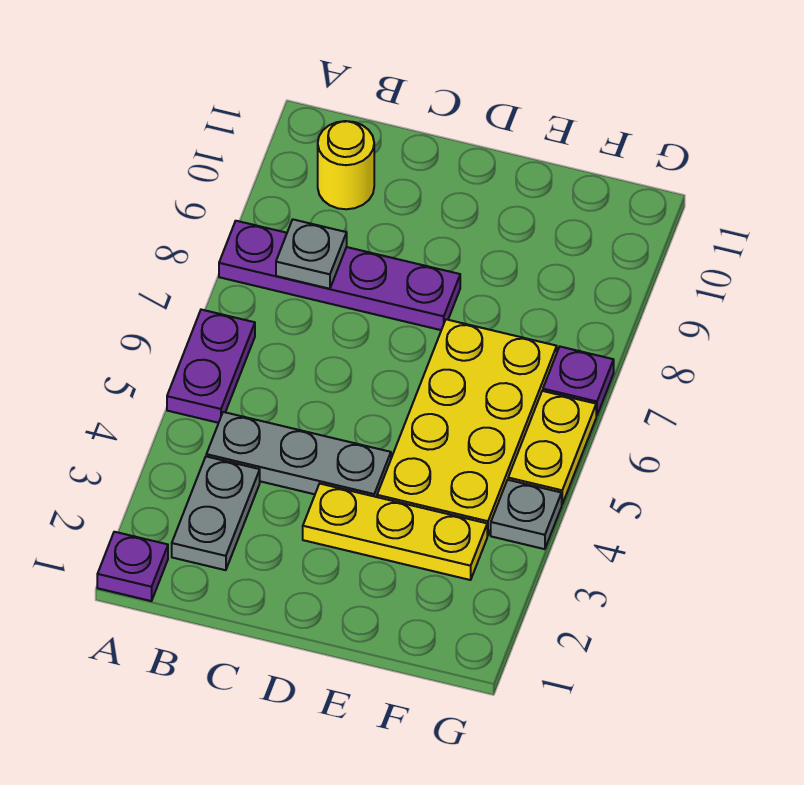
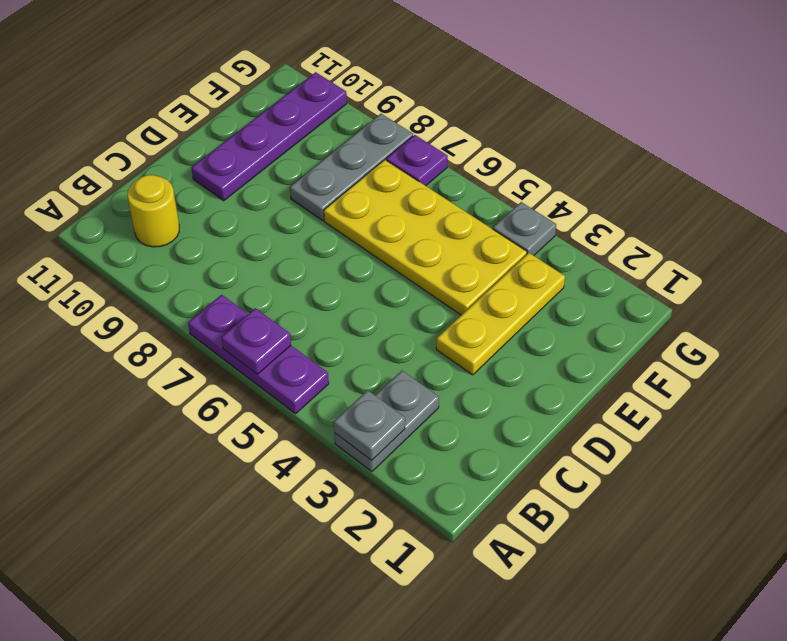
purple plate A1 level 1 -> purple plate A6 level 2
purple plate A5:A6 level 1 -> purple plate A5:A7 level 1
purple plate A8:D8 level 1 -> purple plate D10:G10 level 1
grey plate B2:B3 level 1 -> grey plate A3:B3 level 1
grey plate B4:D4 level 1 -> grey plate E8:G8 level 1
grey plate B8 level 2 -> grey plate A3 level 2
yellow plate G5:G6 level 1 -> none

